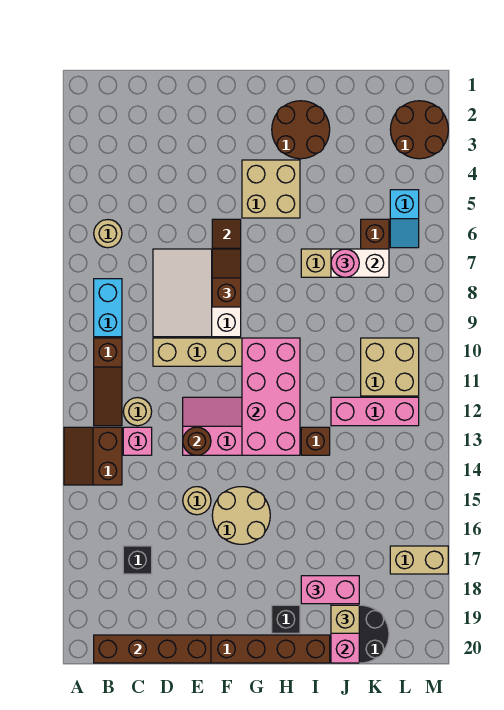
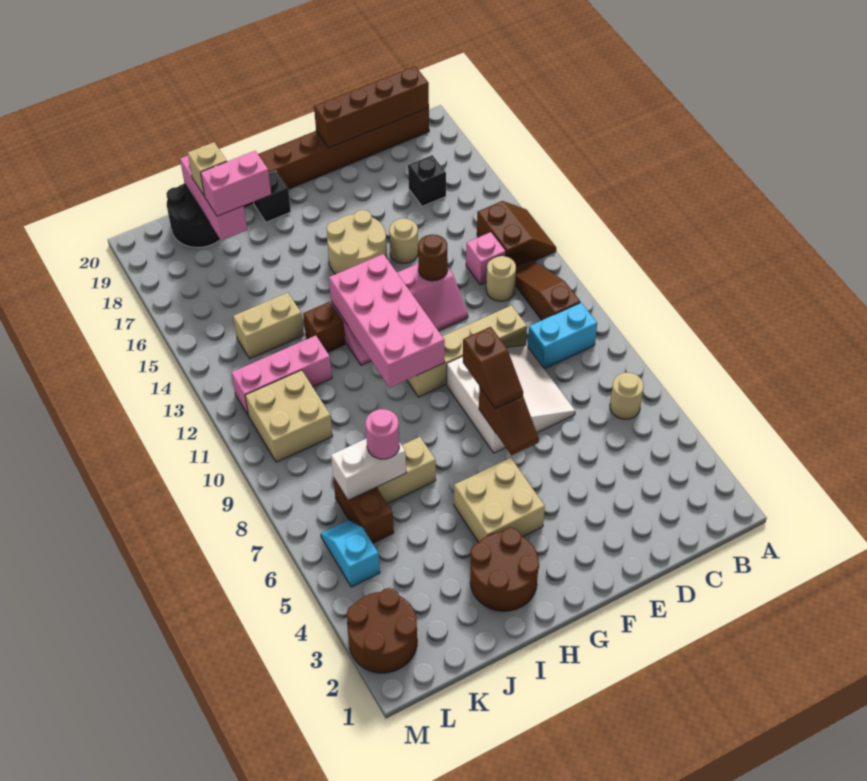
cyan brick B8:B9 level 1 -> cyan brick B9:C9 level 1
tan brick L17:M17 level 1 -> tan brick J14:K14 level 1

